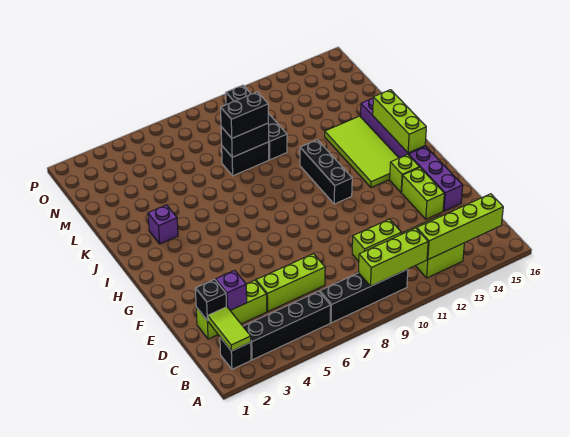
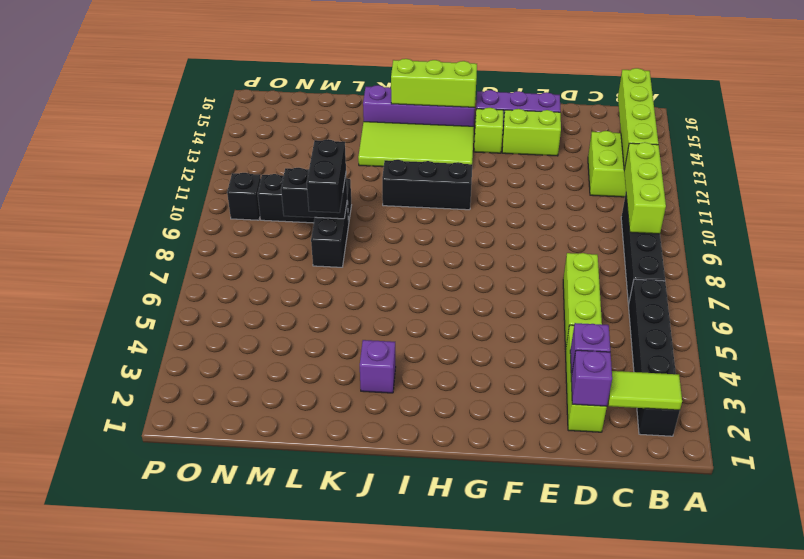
black brick D2 level 2 -> purple brick D2 level 2
lime brick D10:D11 level 1 -> none
black brick L8:L9 level 2 -> black brick L9:M9 level 2

